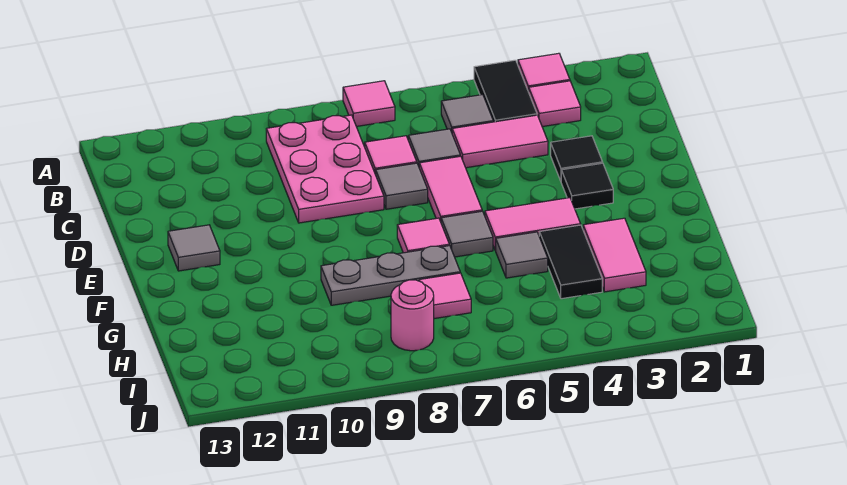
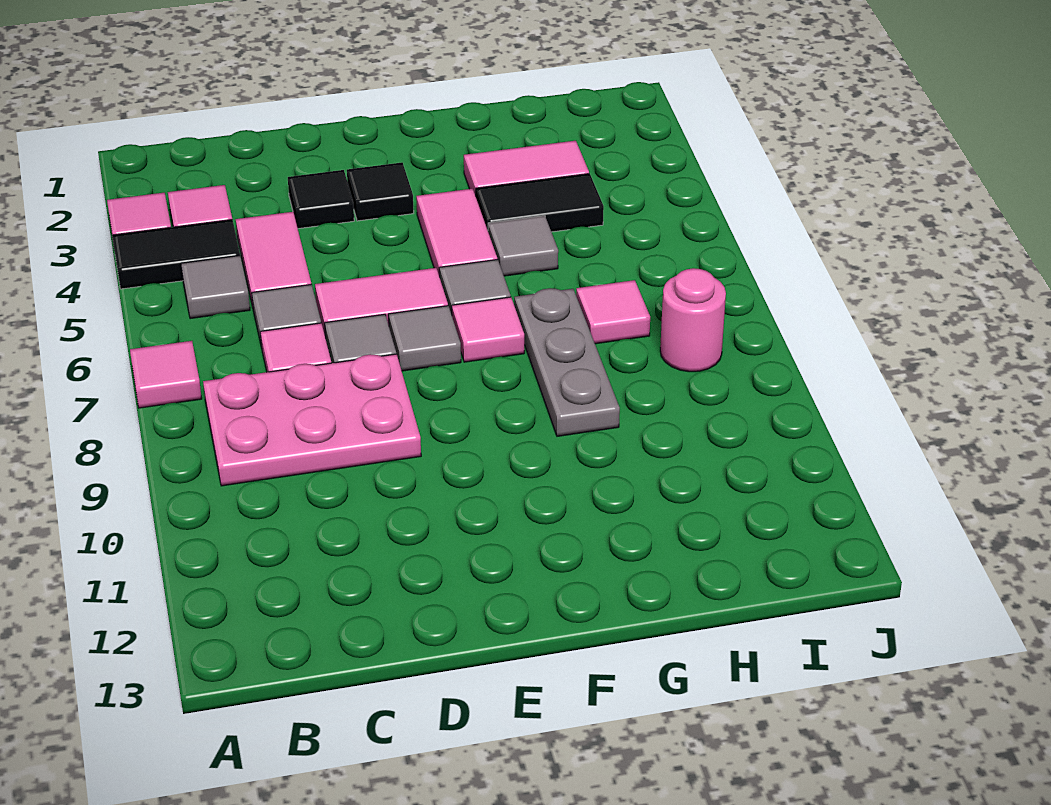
grey tile E12 level 1 -> grey tile E7 level 1

